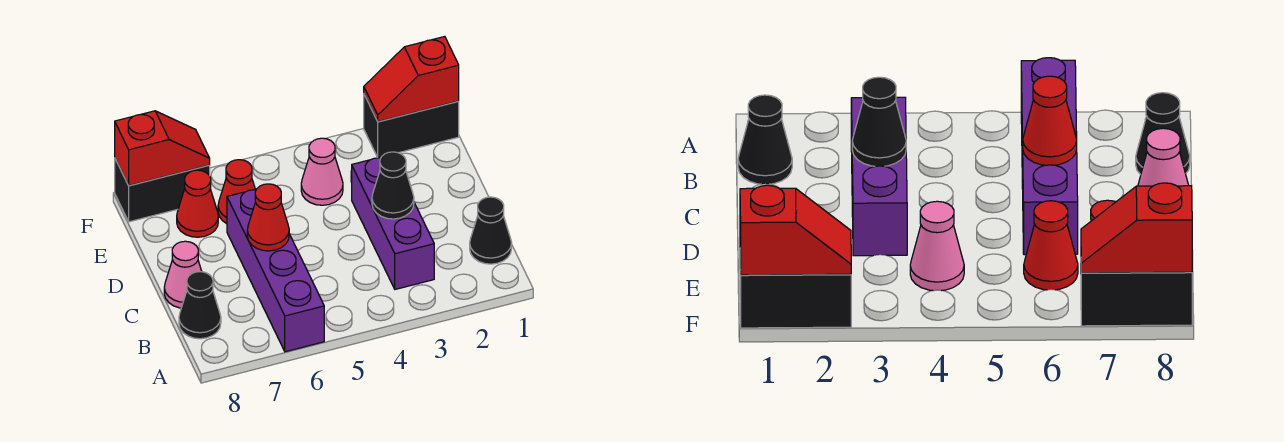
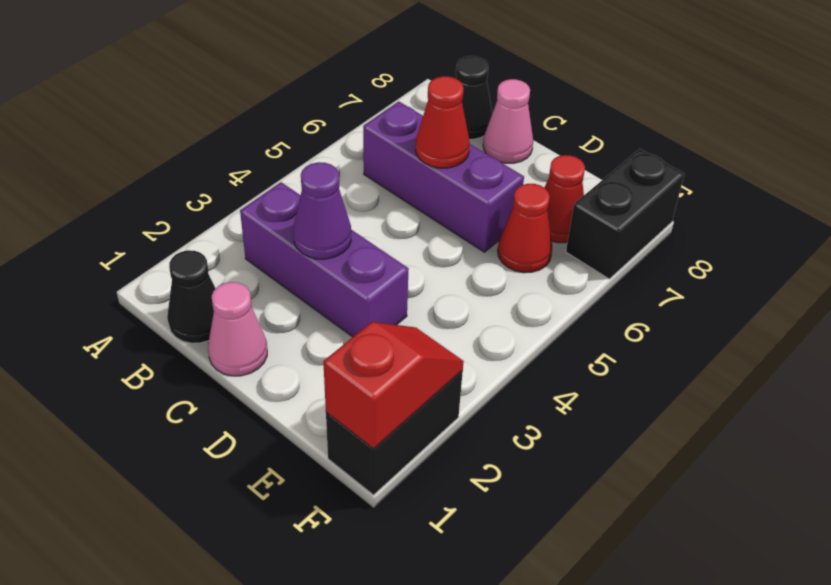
purple brick A6:D6 level 1 -> purple brick B6:D6 level 1
black cone C3 level 2 -> purple cone C3 level 2
pink cone E4 level 1 -> pink cone C1 level 1
red slope F7:F8 level 2 top 8 -> none

